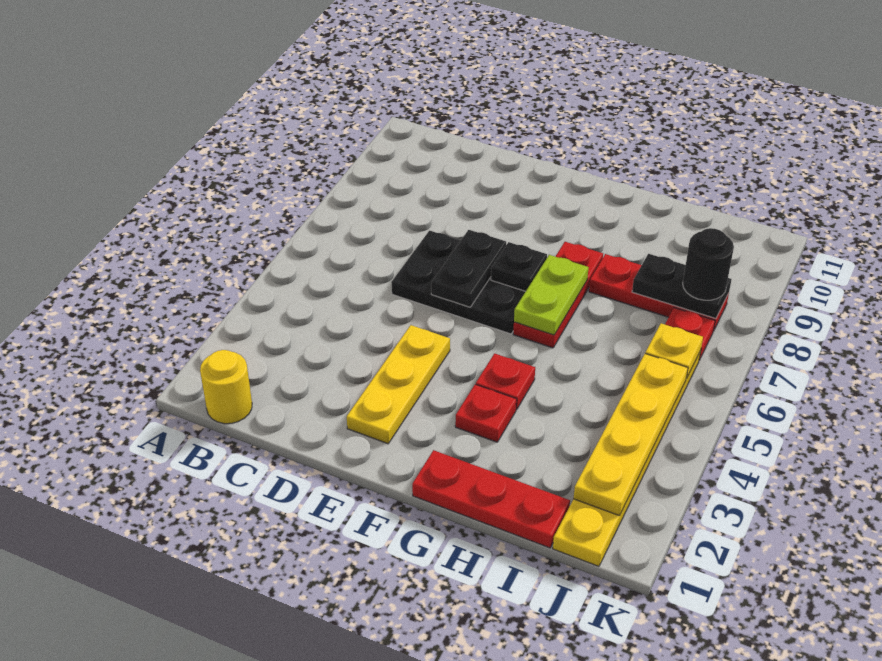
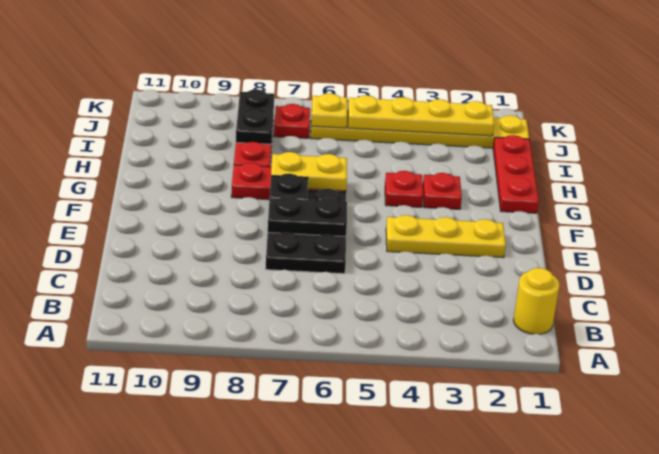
lime plate G6:G7 level 2 -> yellow plate G6:G7 level 2
black round brick J8 level 3 -> none

